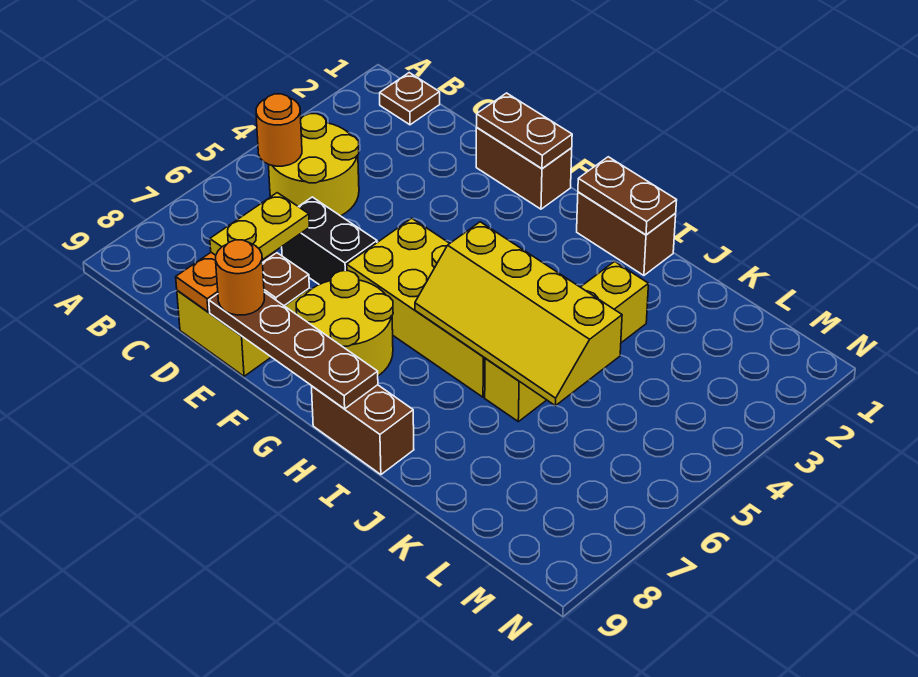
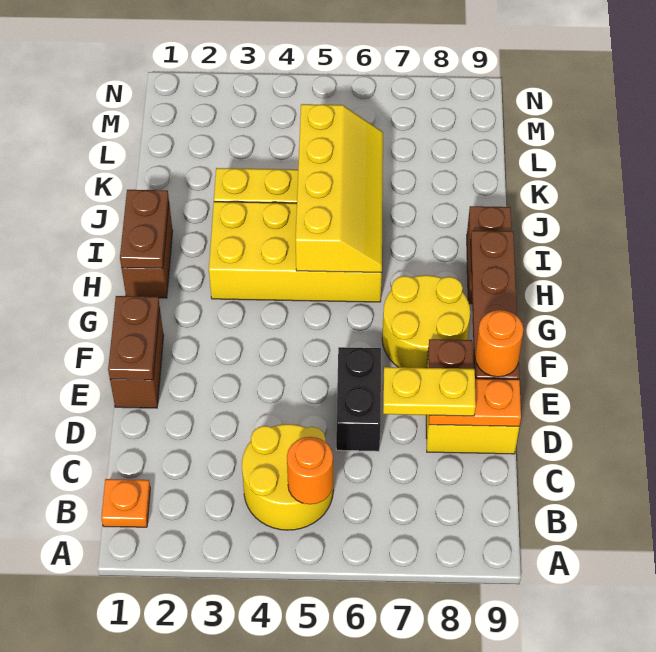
brown plate B1 level 1 -> orange plate B1 level 1
yellow brick F5:I6 level 1 -> yellow brick H3:I6 level 1

